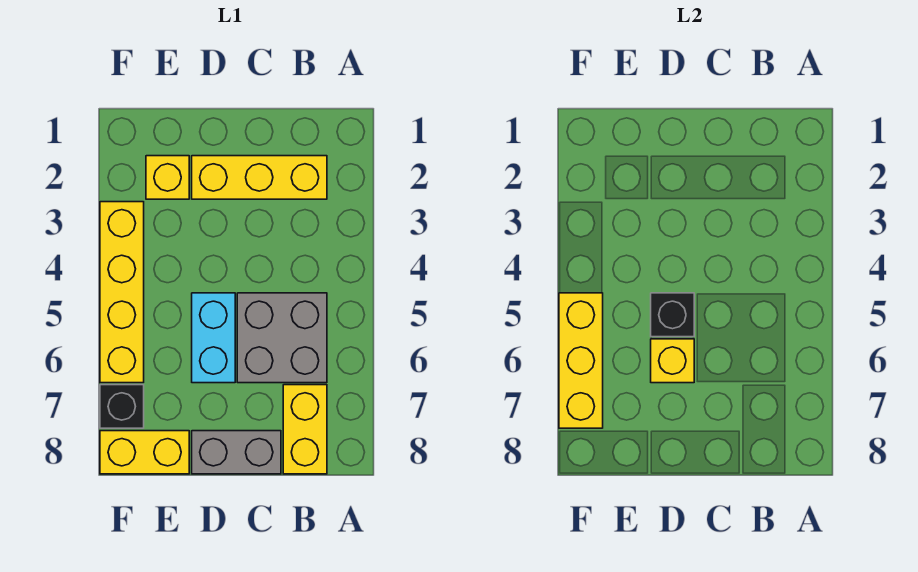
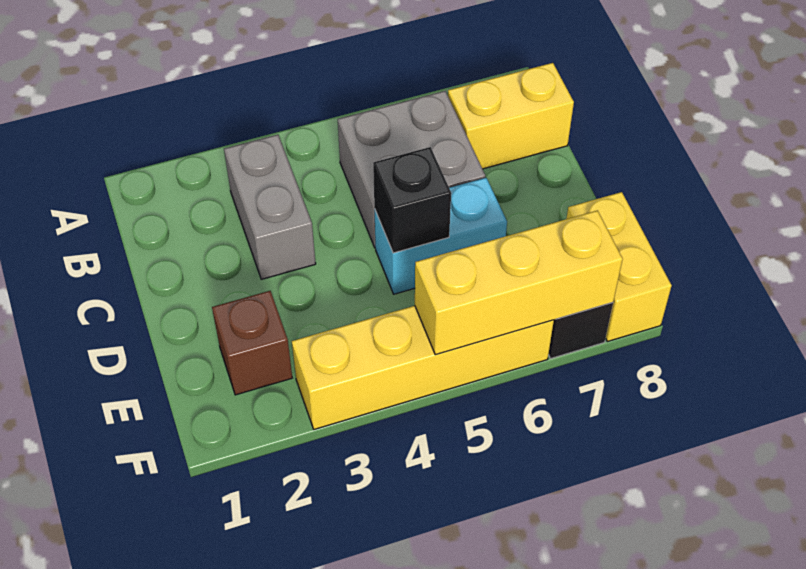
yellow brick B2:D2 level 1 -> none
grey brick C8:D8 level 1 -> grey brick B3:C3 level 1
yellow brick D6 level 2 -> none
yellow brick E2 level 1 -> brown brick E2 level 1

